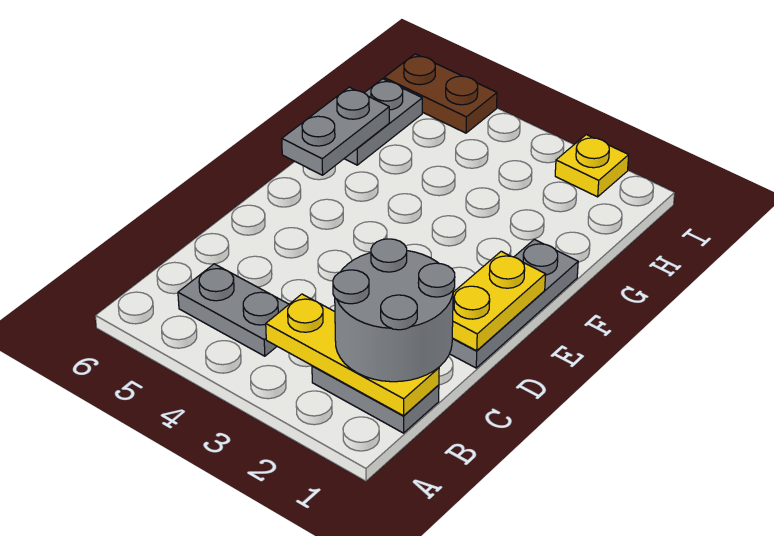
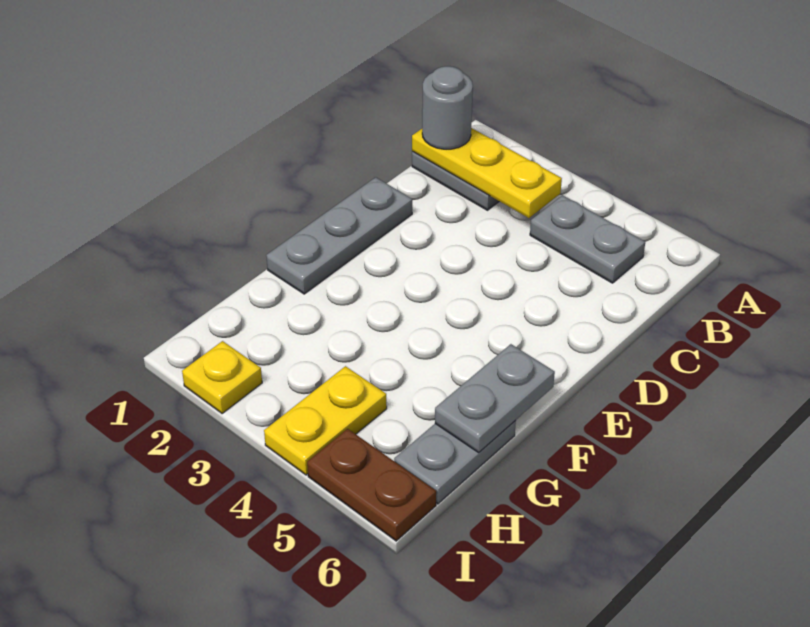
grey round brick B1:C2 level 3 -> grey round brick B1 level 3
yellow plate D1:E1 level 2 -> yellow plate H4:I4 level 1

